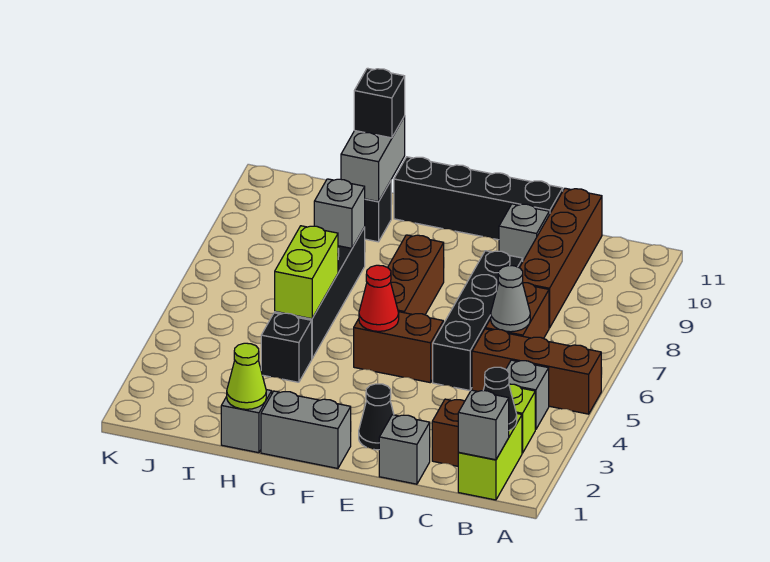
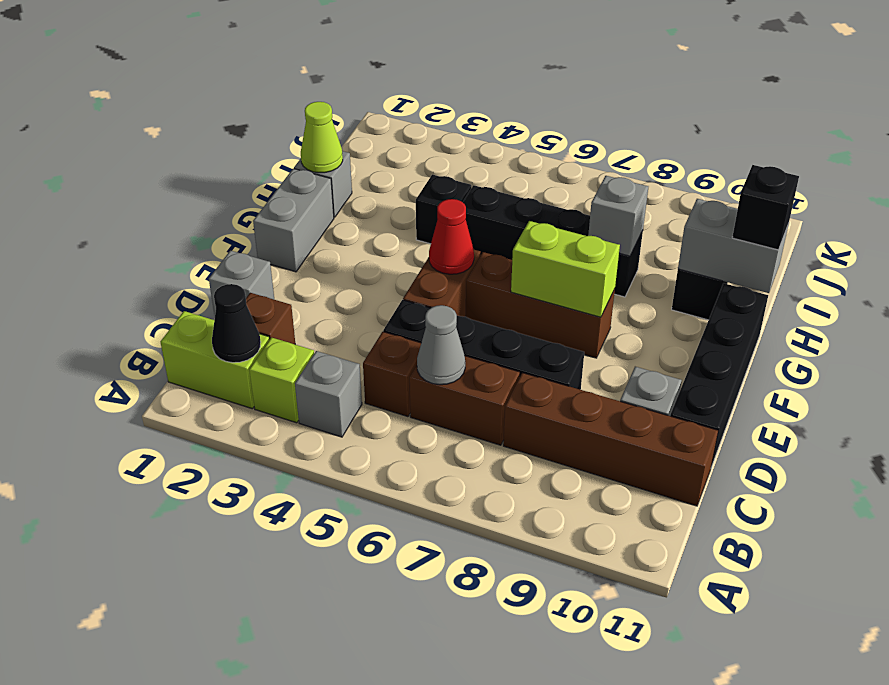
brown brick A5:C5 level 1 -> brown brick C5 level 1
grey brick B1 level 2 -> none
black cone E2 level 1 -> none
lime brick H5:H6 level 2 -> lime brick F7:F8 level 2

